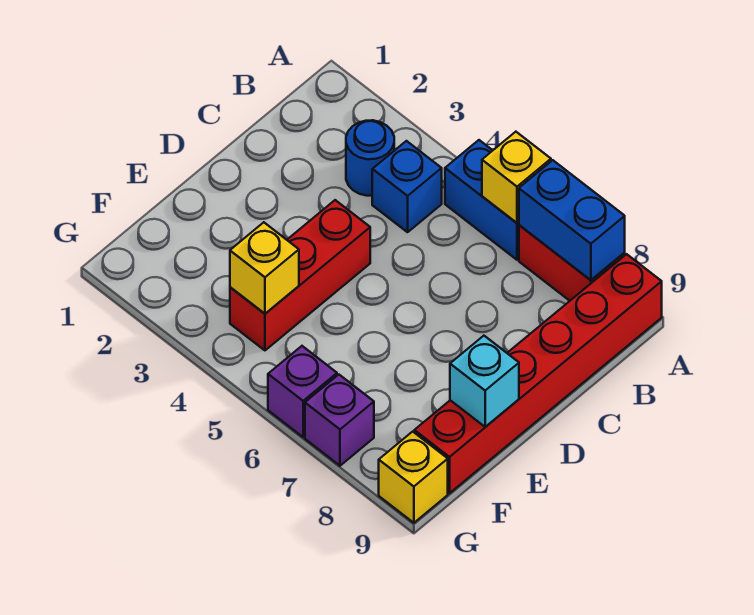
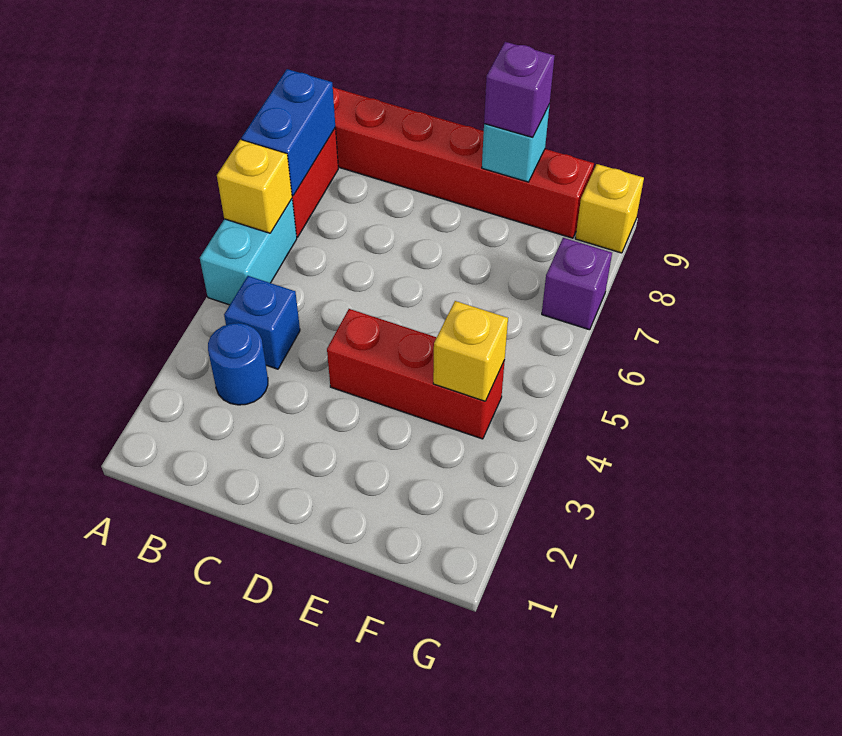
blue brick A5:A6 level 1 -> cyan brick A5:A6 level 1
purple brick G6 level 1 -> purple brick E9 level 3

